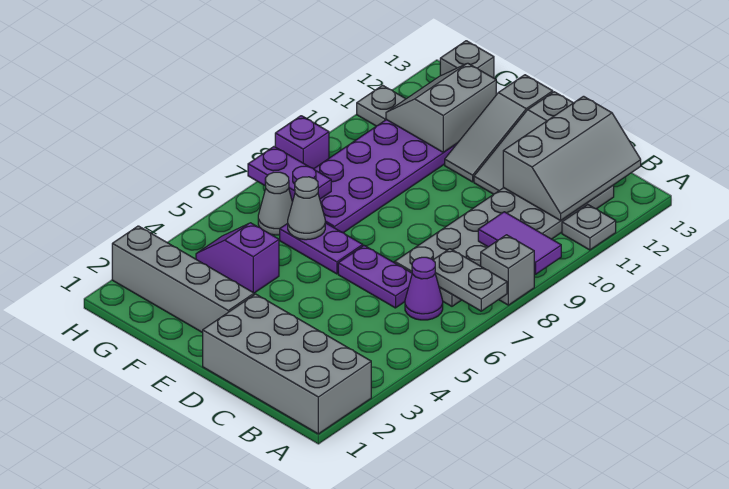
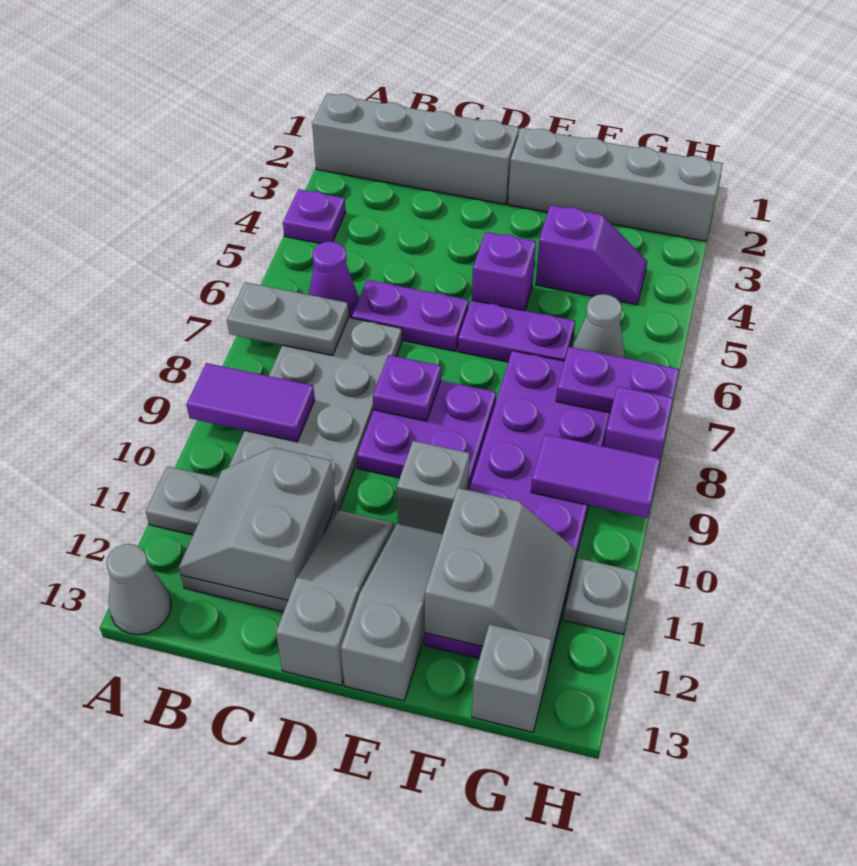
grey brick A1:D2 level 1 -> grey brick A2:D2 level 1
none -> purple plate A4 level 1
grey brick A8 level 1 -> grey brick E10 level 1
grey slope B11:C13 level 2 top C -> grey slope B11:C12 level 2 top C
none -> purple plate D8:E9 level 1
none -> purple plate D8 level 2
none -> purple brick E5 level 1
grey cone F6 level 2 -> grey cone A13 level 1
none -> purple tile G9:H9 level 2

